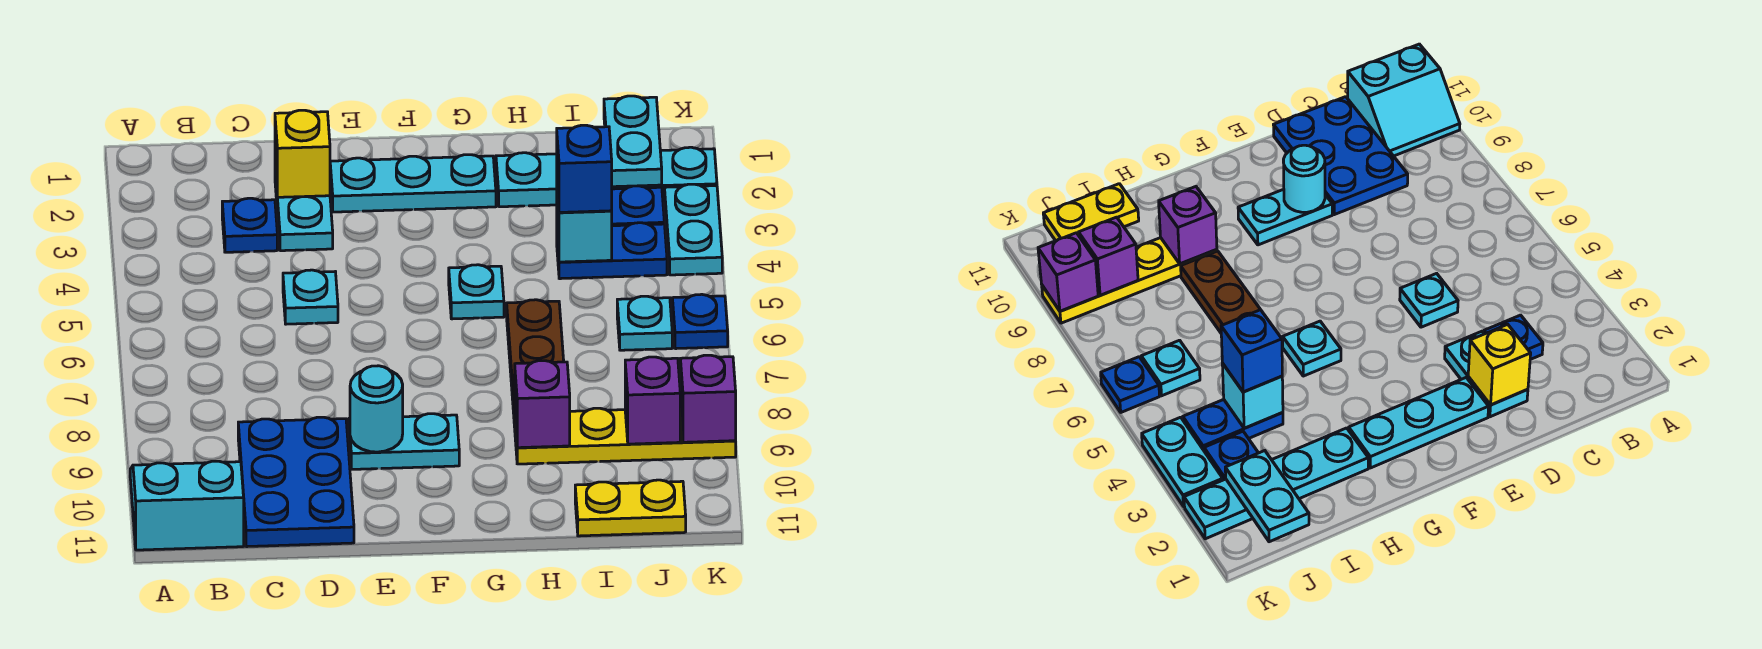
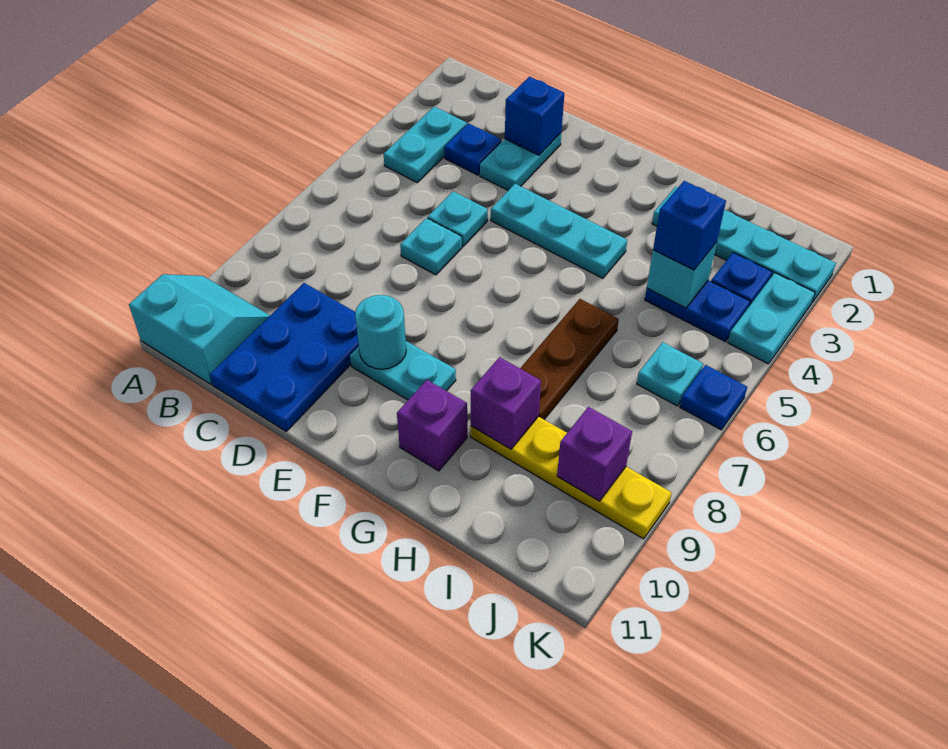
yellow brick D2 level 2 -> blue brick D2 level 2
cyan plate E2:G2 level 1 -> cyan plate E4:G4 level 1
cyan plate G5 level 1 -> cyan plate D6 level 1
yellow plate I11:J11 level 1 -> none
cyan plate J1:J2 level 2 -> cyan plate B3:B4 level 1
purple brick K9 level 2 -> purple brick G10 level 1

